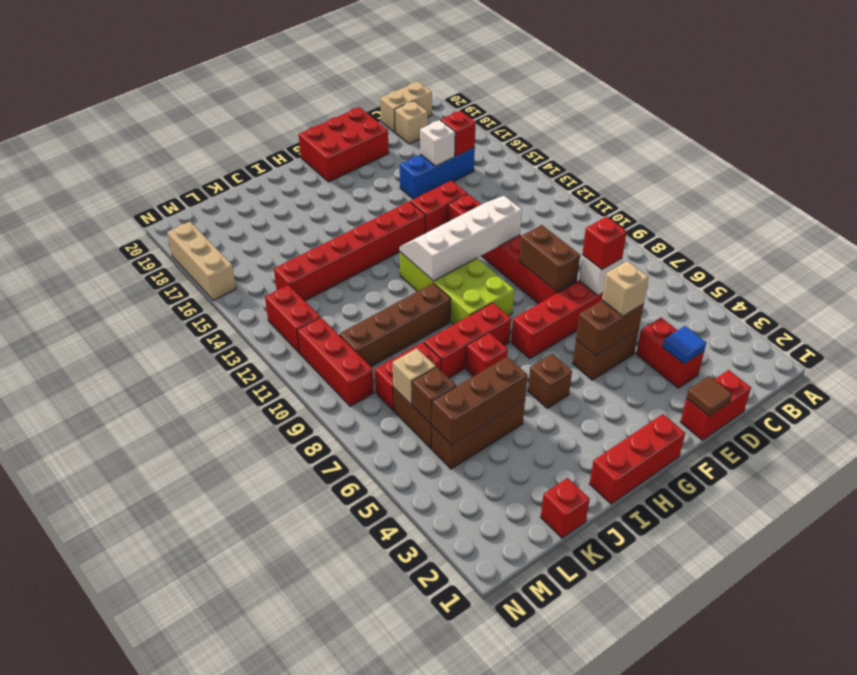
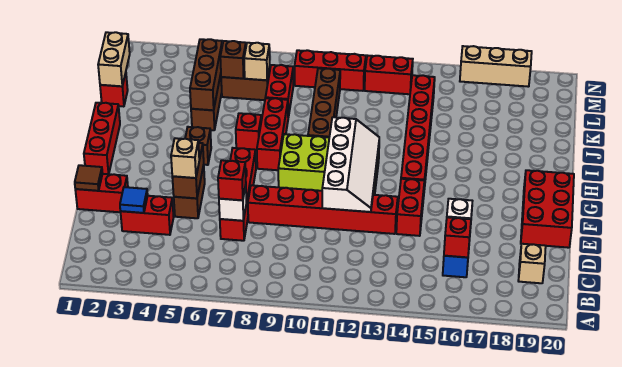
tan brick B20:C20 level 1 -> tan brick K1:L1 level 2
red brick D1:E1 level 1 -> red brick E1:E2 level 1
brown brick E8:E9 level 2 -> none

